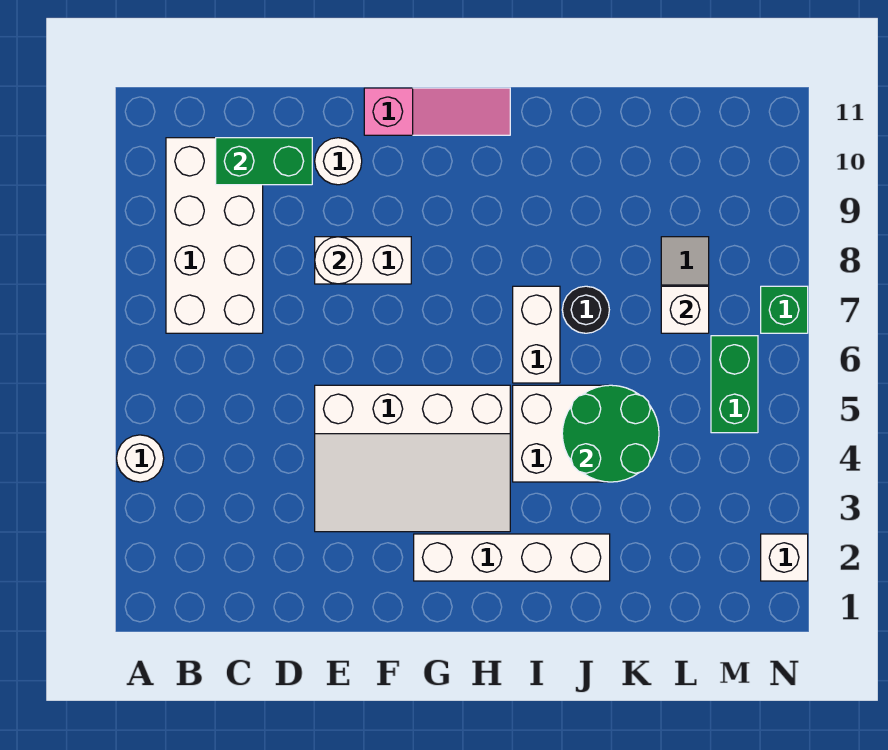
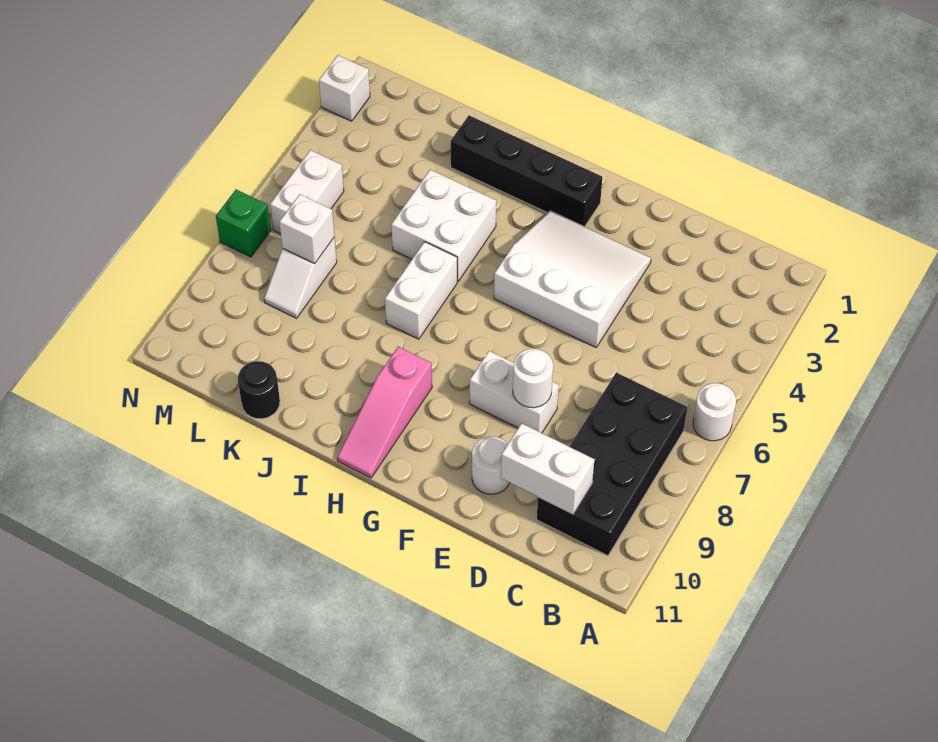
white round brick A4 level 1 -> white round brick A6 level 1
white brick B7:C10 level 1 -> black brick B7:C10 level 1
green brick C10:D10 level 2 -> white brick C10:D10 level 2
white slope E3:H5 level 1 top 5 -> white slope E3:G5 level 1 top 5
pink slope F11:H11 level 1 top F -> pink slope H9:H11 level 1 top 9
white brick G2:J2 level 1 -> black brick G2:J2 level 1
green round brick J4:K5 level 2 -> none
black round brick J7 level 1 -> black round brick K11 level 1
green brick M5:M6 level 1 -> white brick M5:M6 level 1

